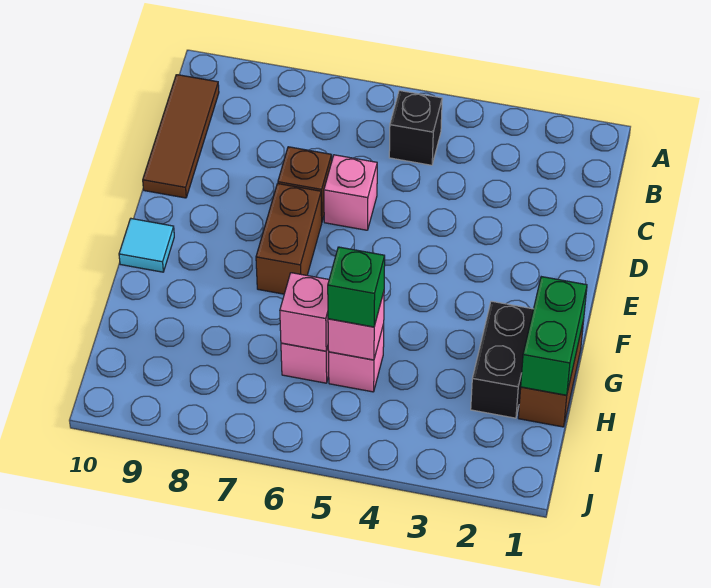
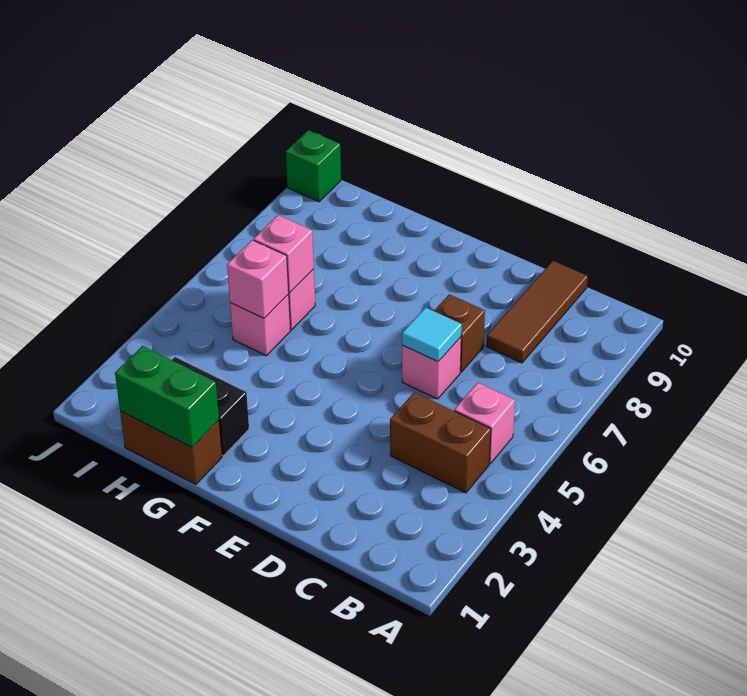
black brick B5 level 1 -> pink brick B5 level 1
brown tile B10:D10 level 1 -> brown tile C8:C10 level 1
brown brick E7:F7 level 1 -> brown brick B4:C4 level 1
cyan tile F10 level 1 -> cyan tile D6 level 2
green brick H5 level 3 -> green brick J10 level 1

